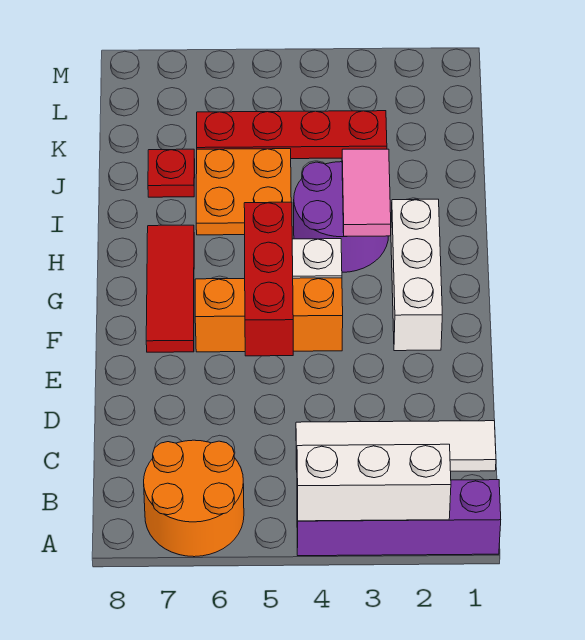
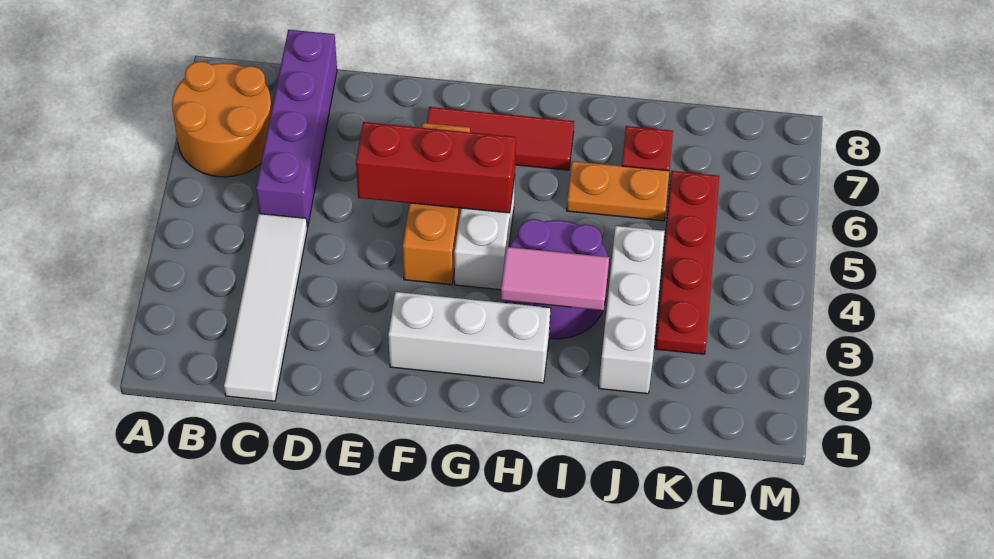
purple brick A1:A4 level 1 -> purple brick C5:C8 level 1
white brick A2:A4 level 2 -> white brick J2:J4 level 1
orange plate I5:J6 level 1 -> orange plate I6:J6 level 1

